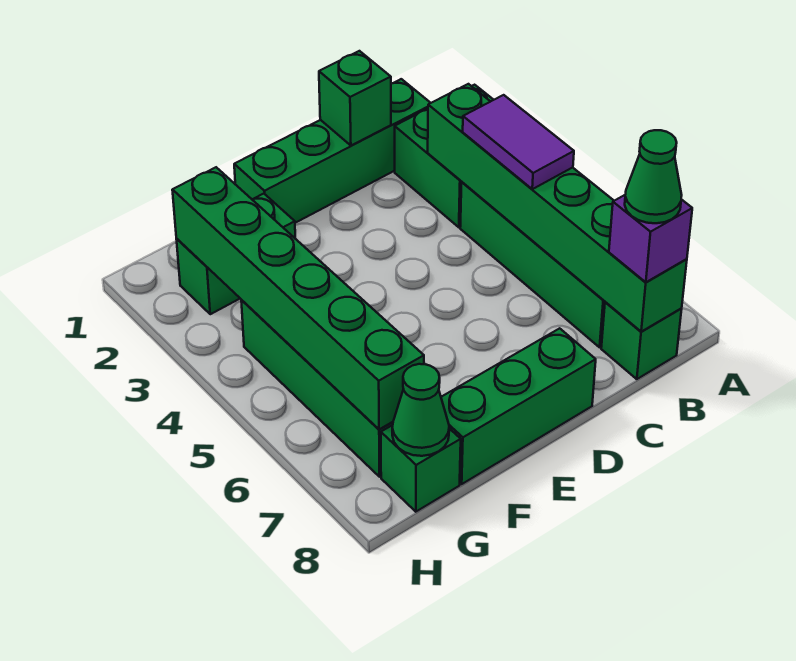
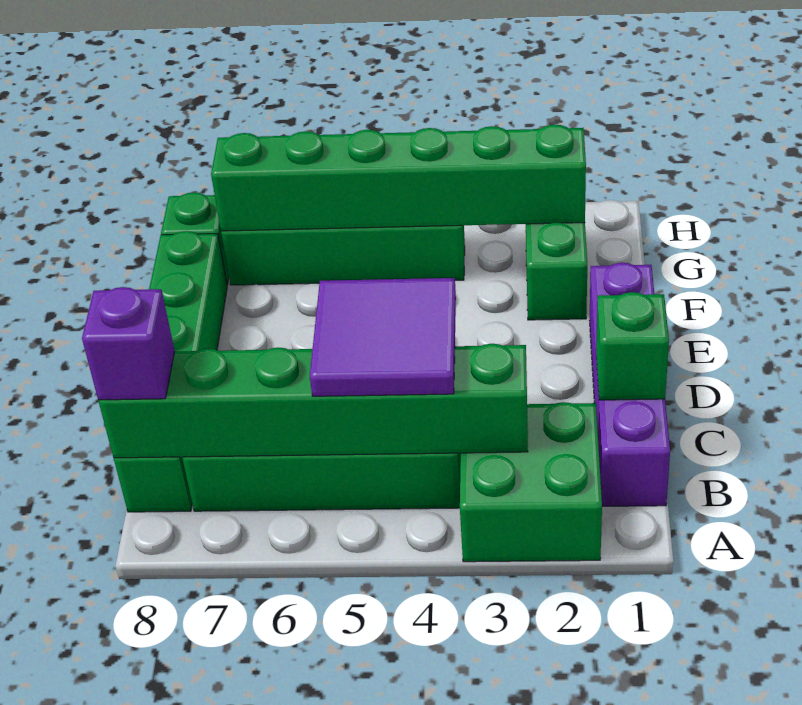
green brick B1:E1 level 1 -> purple brick B1:E1 level 1
purple tile B4:B5 level 3 -> purple tile B4:C5 level 3
green cone B8 level 4 -> none
green cone G8 level 2 -> none

